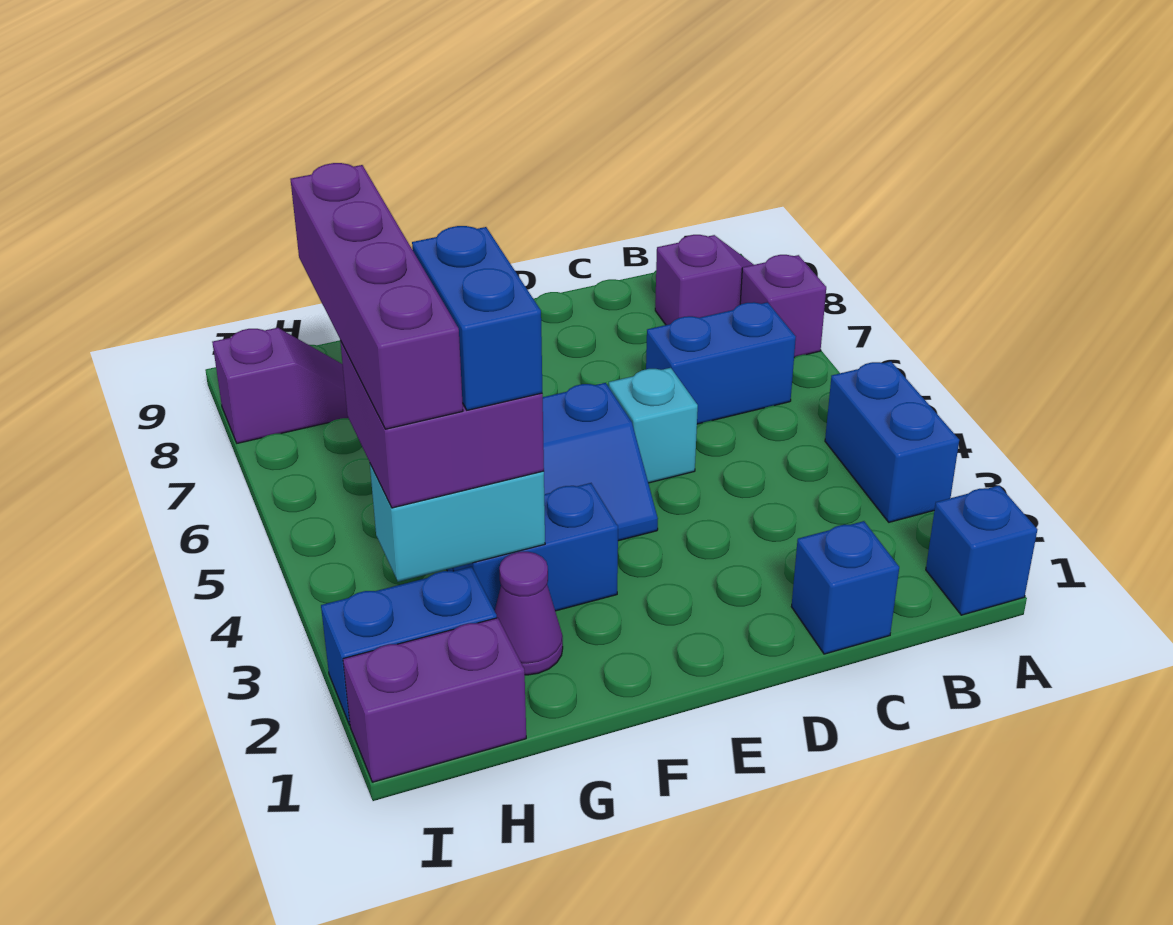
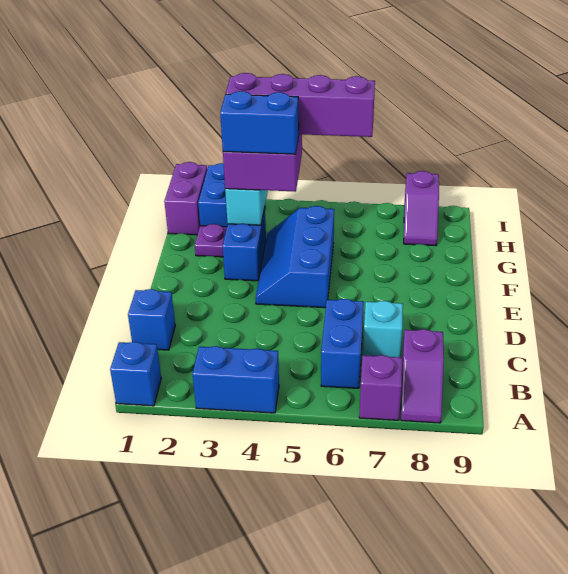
cyan brick D5 level 1 -> cyan brick C7 level 1
purple cone G2 level 1 -> purple plate G2 level 1

